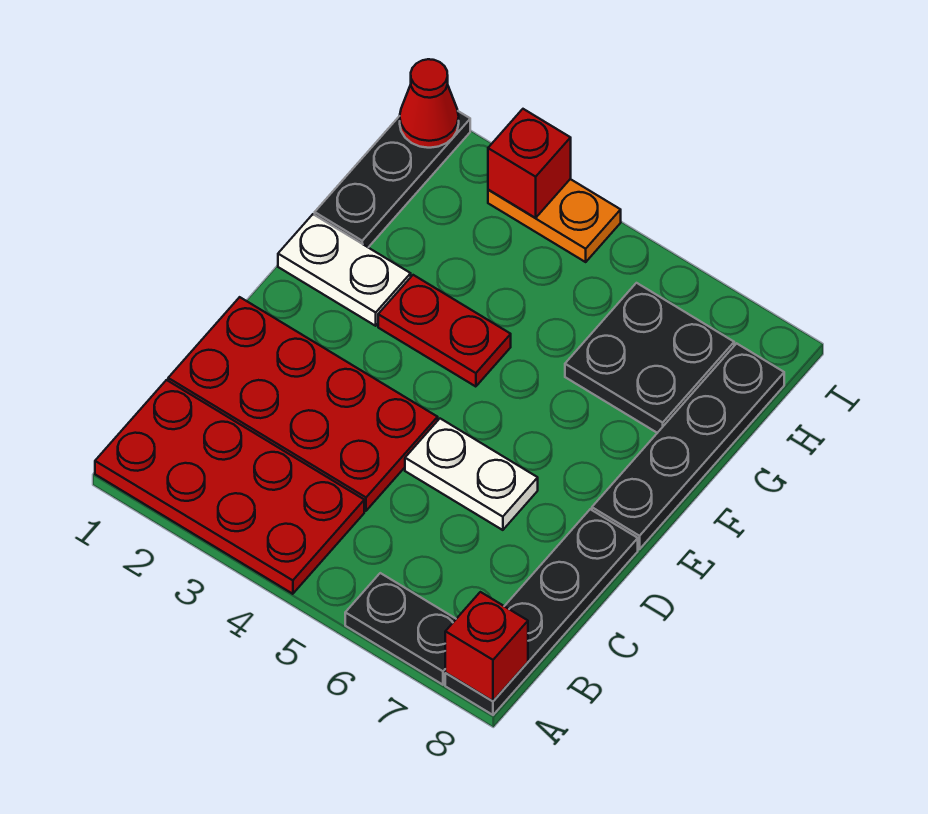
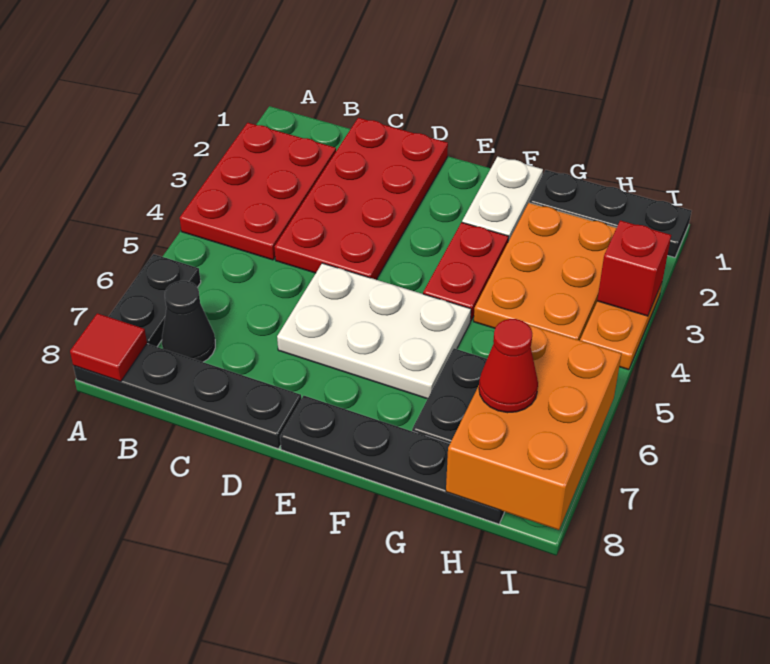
red plate A1:B4 level 1 -> red plate A2:B4 level 1
red brick A8 level 2 -> red tile A8 level 2
none -> black cone B7 level 1
white plate D5:D6 level 1 -> white plate D5:F6 level 1
none -> orange plate G2:H4 level 1
none -> orange brick H6:I8 level 2
red cone I1 level 2 -> red cone H7 level 3

